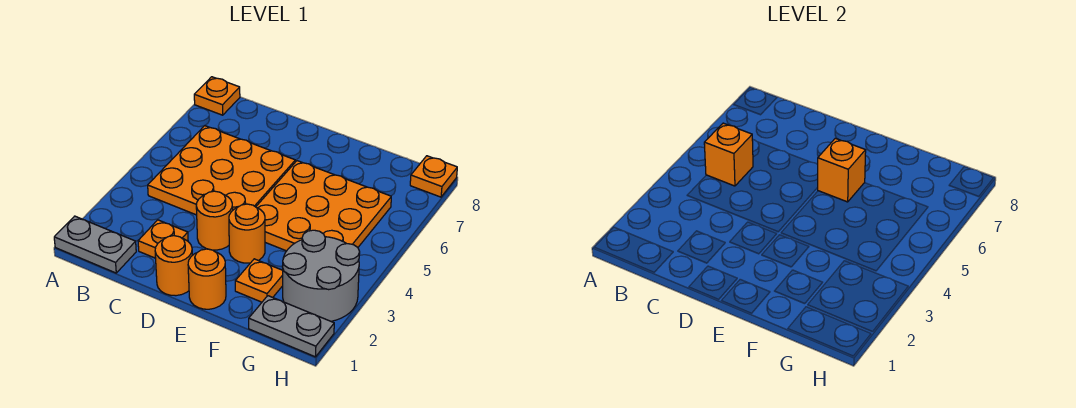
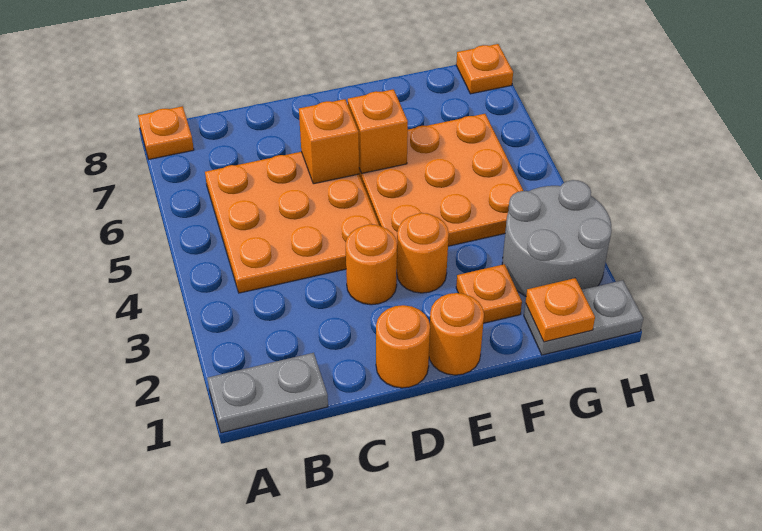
orange brick B5 level 2 -> orange brick D6 level 2
orange plate C2 level 1 -> orange plate G1 level 2

